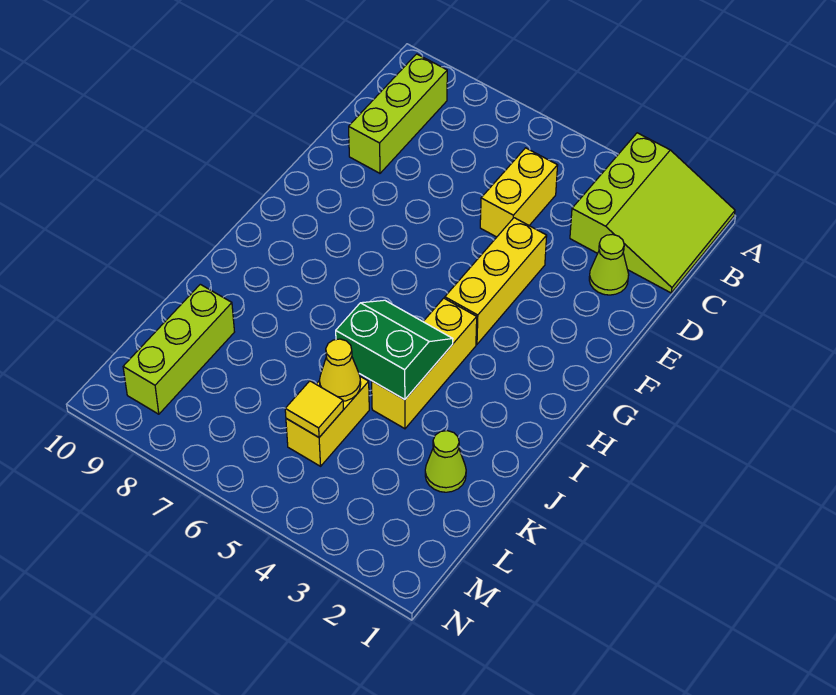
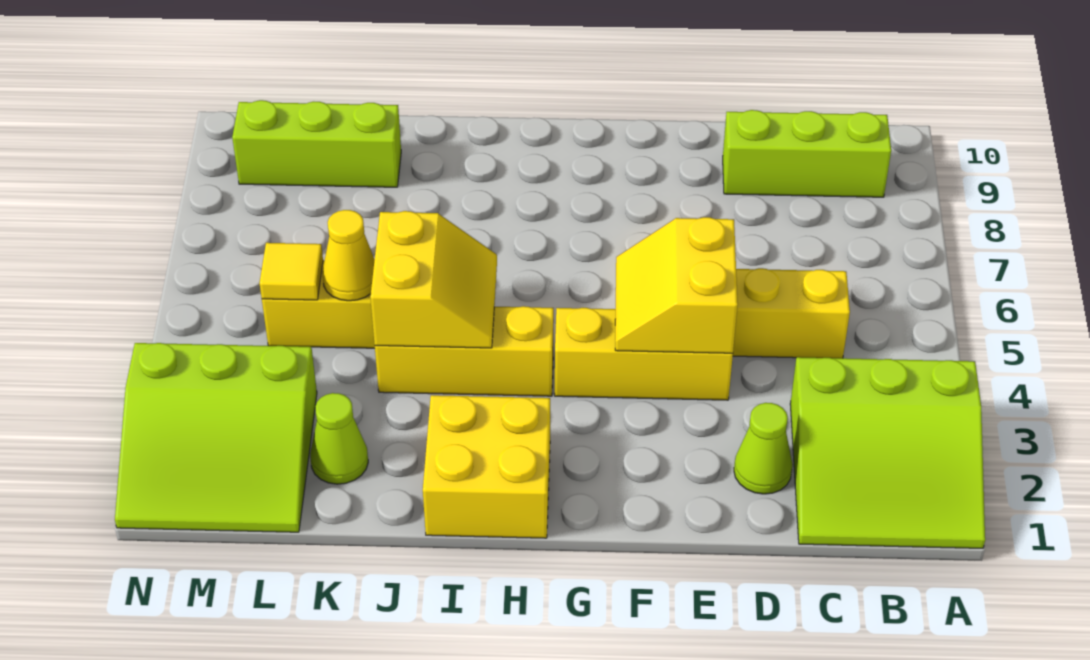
none -> yellow slope E4:F5 level 2 top E
none -> yellow brick H1:I2 level 1
green slope I4:J5 level 2 top J -> yellow slope I4:J5 level 2 top J
none -> lime slope L1:N3 level 1 top 3

